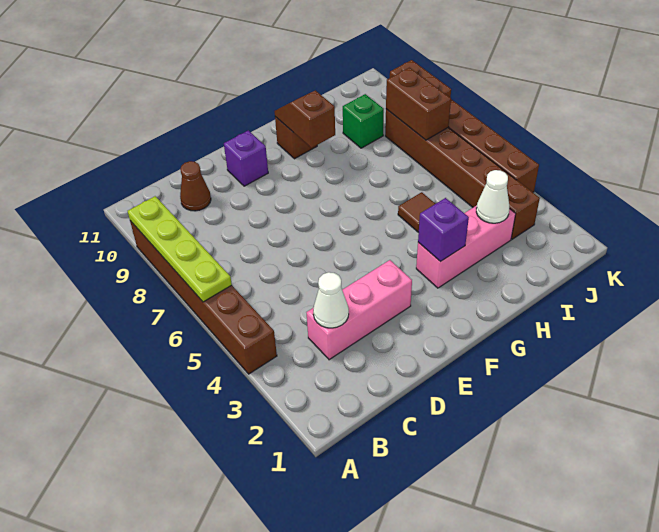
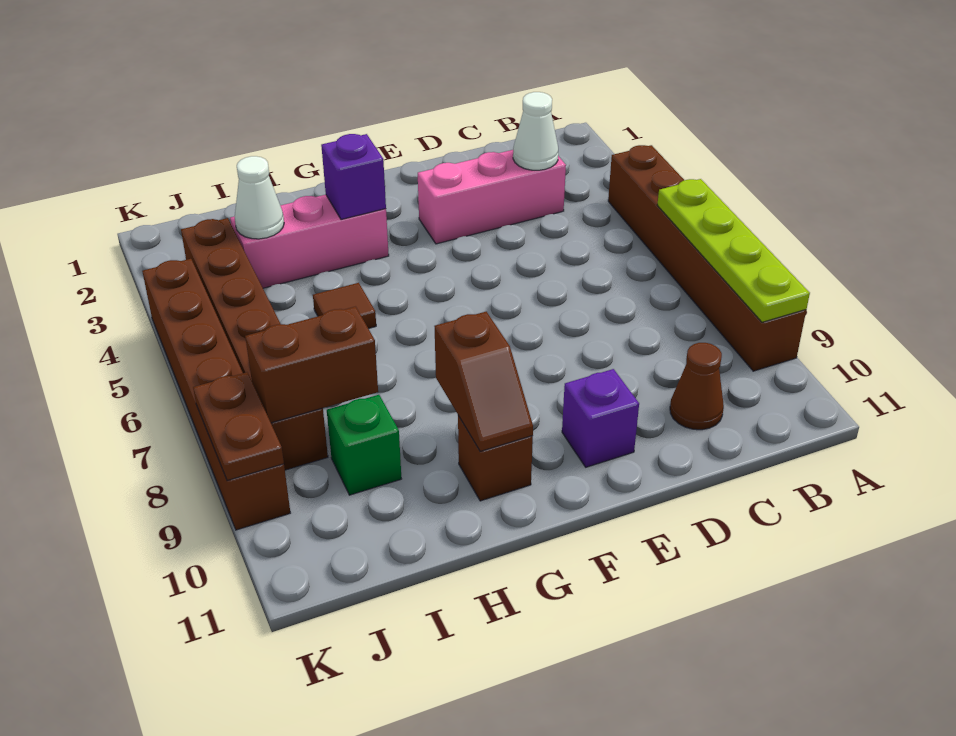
brown brick J7:J8 level 2 -> brown brick I8:J8 level 2

